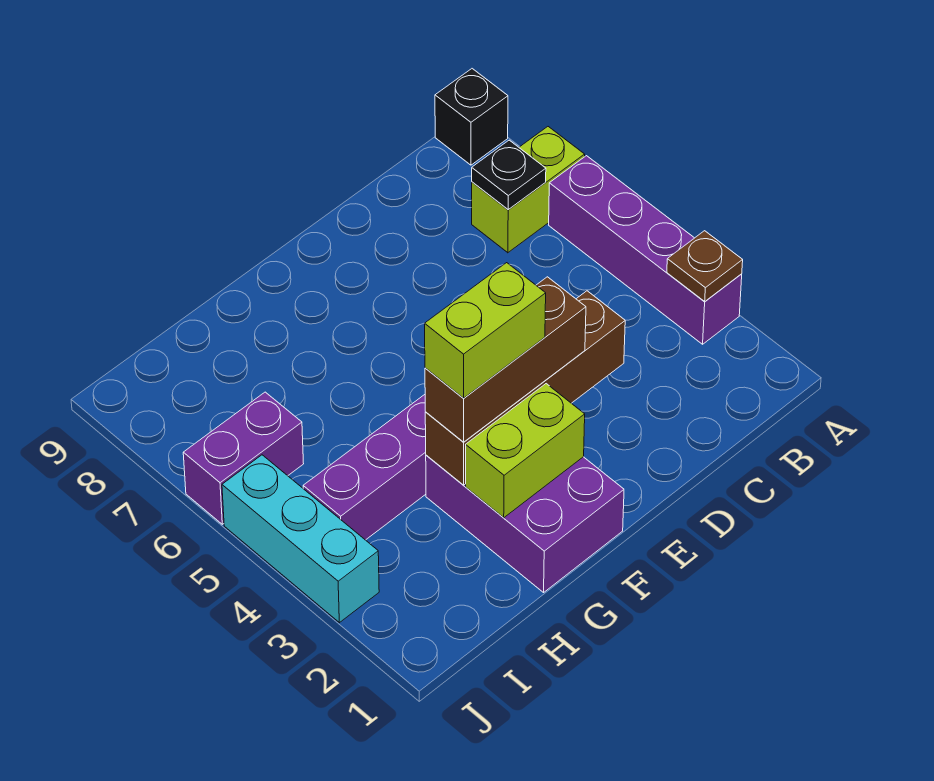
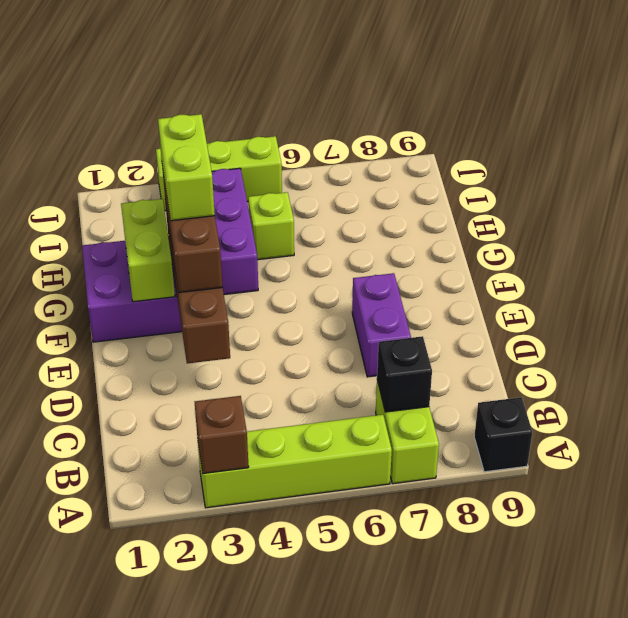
purple brick A3:A6 level 1 -> lime brick A3:A6 level 1
brown plate A3 level 2 -> brown brick A3 level 2
black plate B7 level 2 -> black brick B7 level 2
none -> lime brick H5 level 1
purple brick I6:J6 level 1 -> purple brick D7:E7 level 1
cyan brick J3:J5 level 1 -> lime brick J3:J5 level 1

